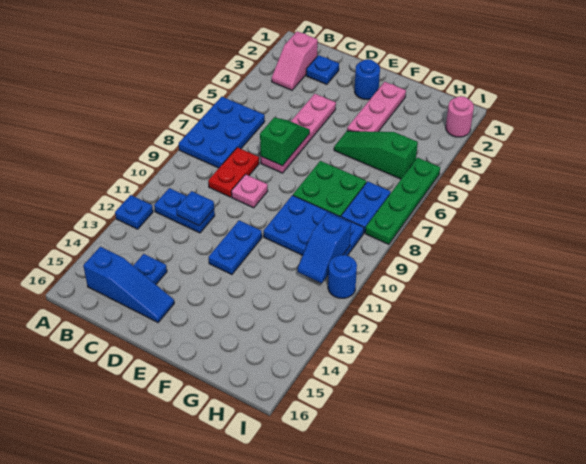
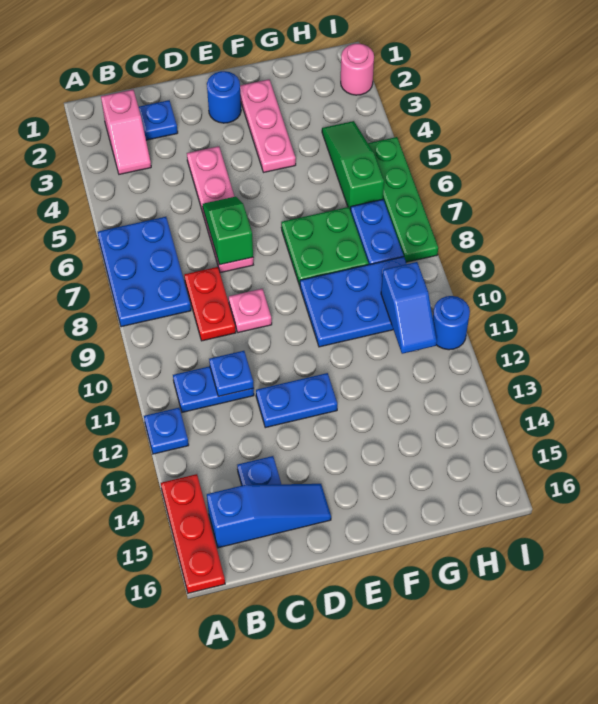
none -> red plate A14:A16 level 1
blue plate E11:E12 level 1 -> blue plate D12:E12 level 1
green slope F5:H5 level 1 top H -> green slope H4:H6 level 1 top 6

